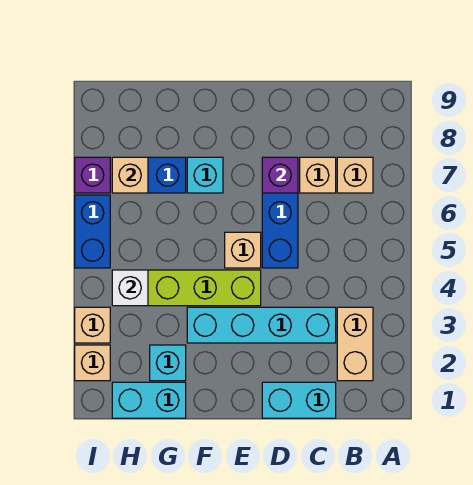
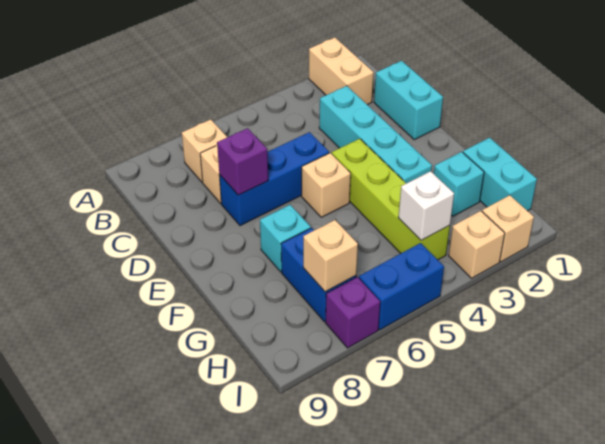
tan brick B2:B3 level 1 -> tan brick A2:B2 level 1

